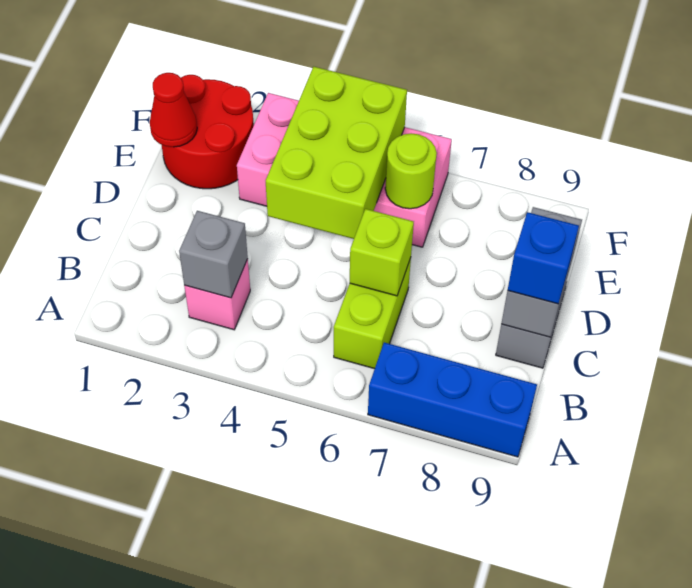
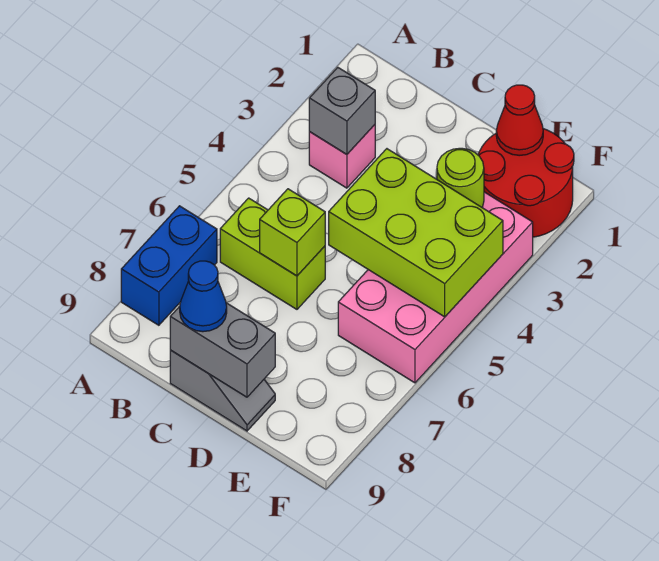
blue brick A7:A9 level 1 -> blue brick A7:A8 level 1
blue brick C9 level 3 -> blue cone C9 level 3
lime round brick E6 level 2 -> lime round brick E3 level 2

